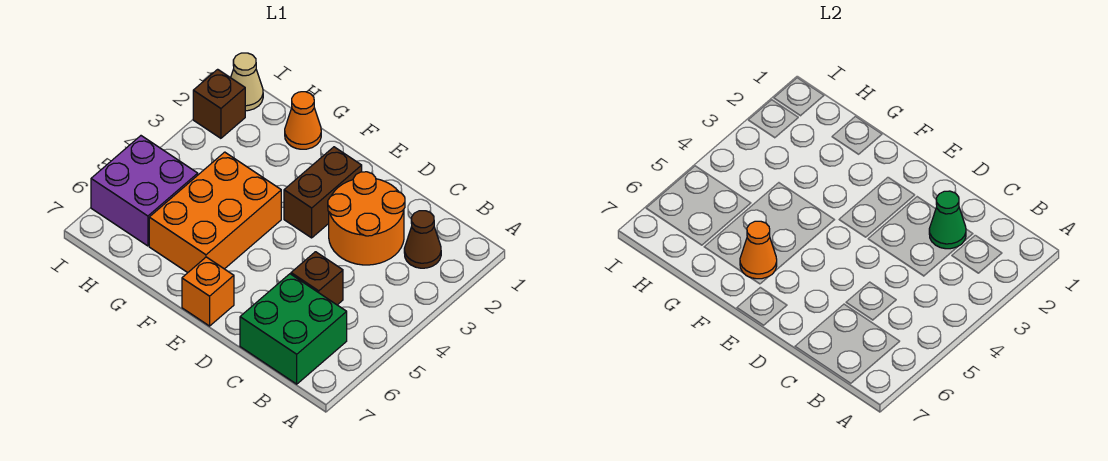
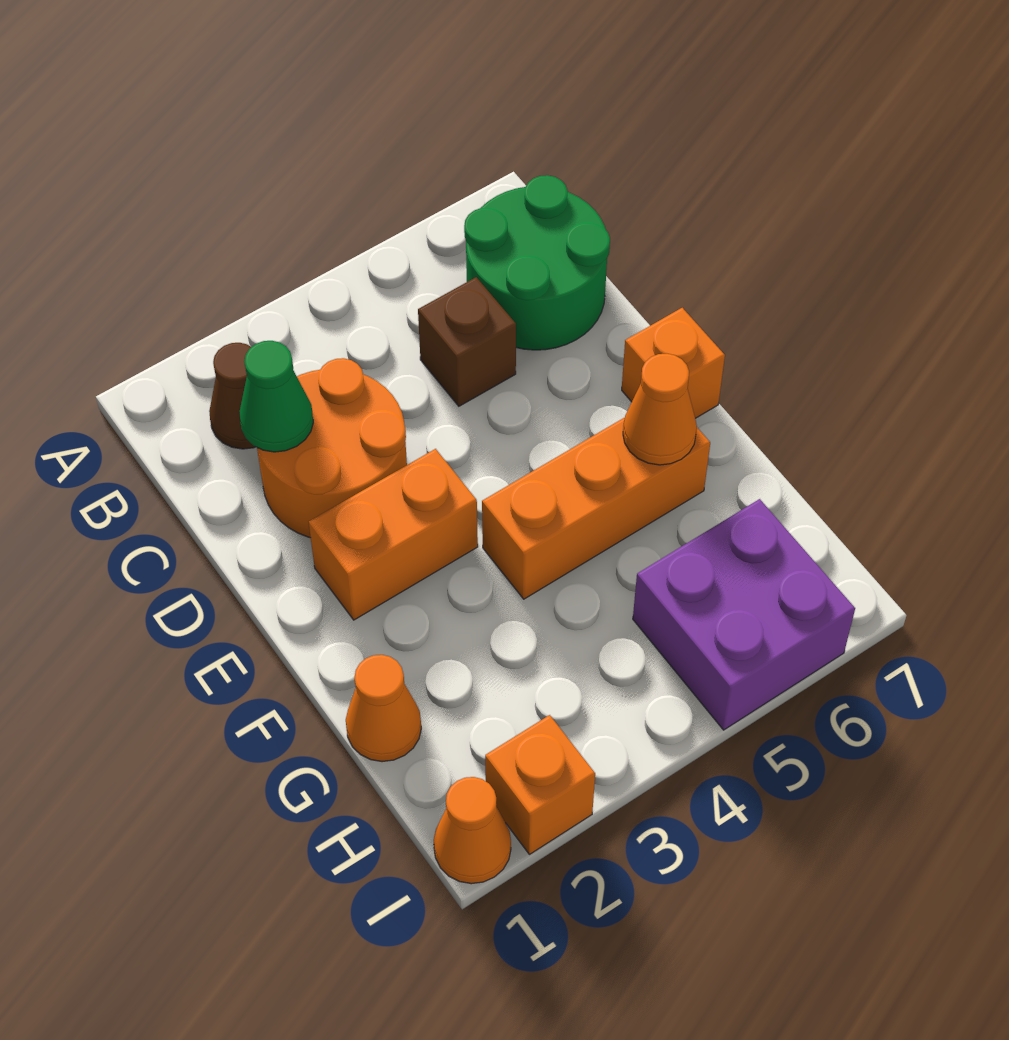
green brick B6:C7 level 1 -> green round brick B6:C7 level 1
brown brick E2:E3 level 1 -> orange brick E2:E3 level 1
orange brick F4:G6 level 1 -> orange brick F4:F6 level 1
tan cone I1 level 1 -> orange cone I1 level 1
brown brick I2 level 1 -> orange brick I2 level 1

